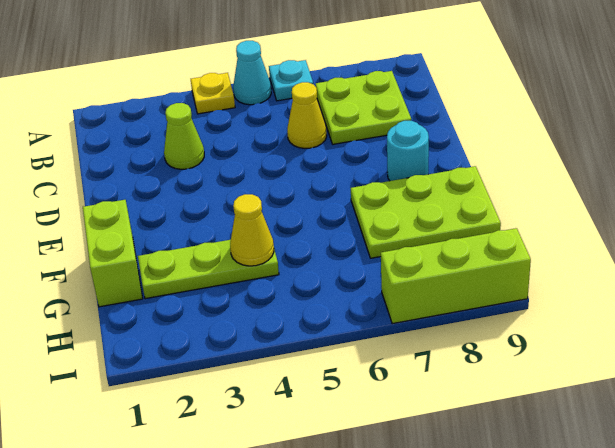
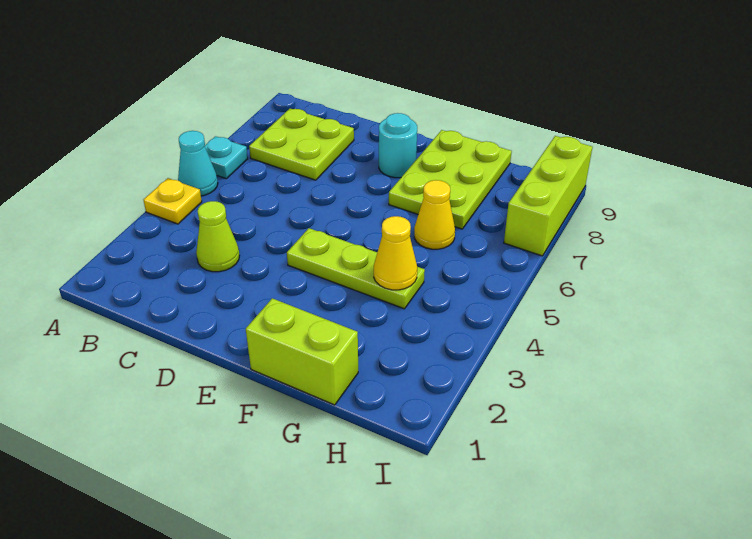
yellow cone C6 level 1 -> yellow cone G6 level 1
lime plate G2:G4 level 1 -> lime plate E4:G4 level 1

